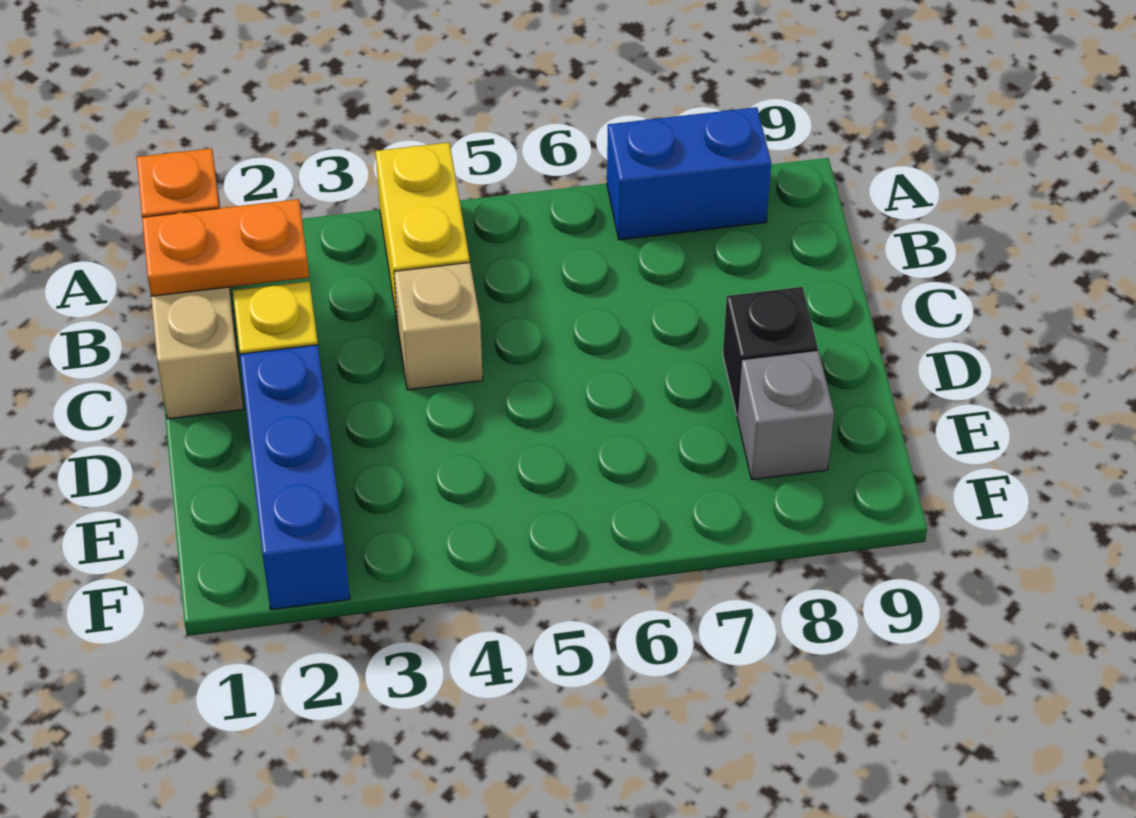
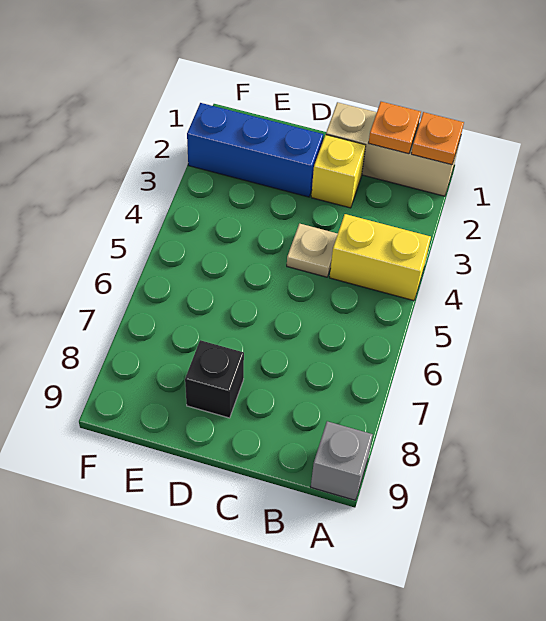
blue brick A7:A8 level 1 -> none
orange plate B1:B2 level 2 -> orange plate B1 level 2
tan brick C4 level 1 -> tan plate C4 level 1
grey brick E8 level 1 -> grey brick A9 level 1

